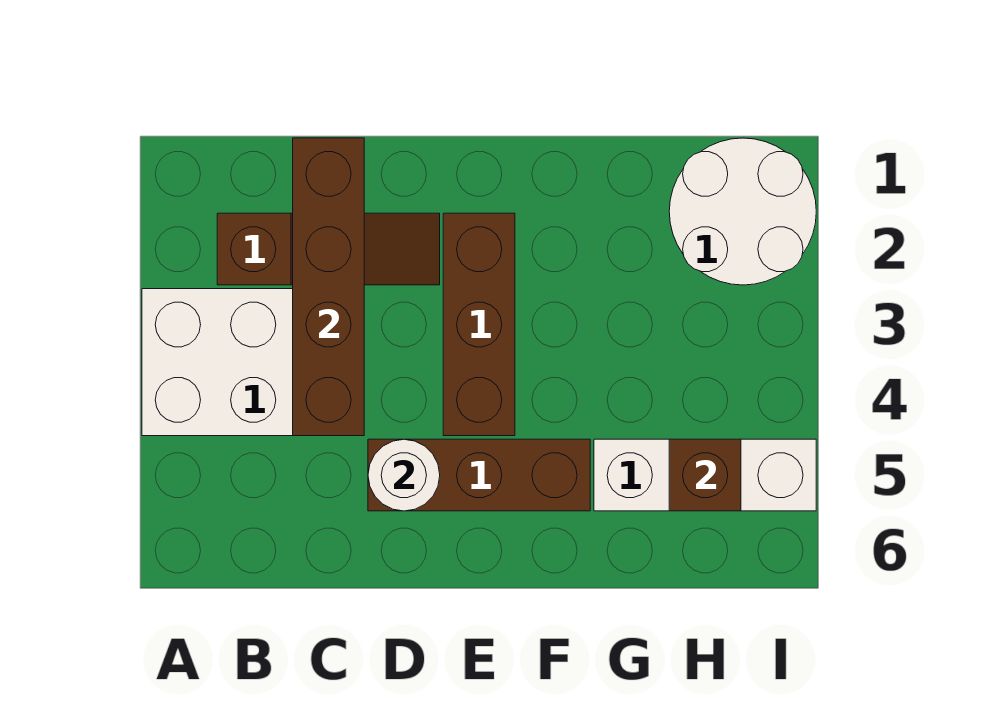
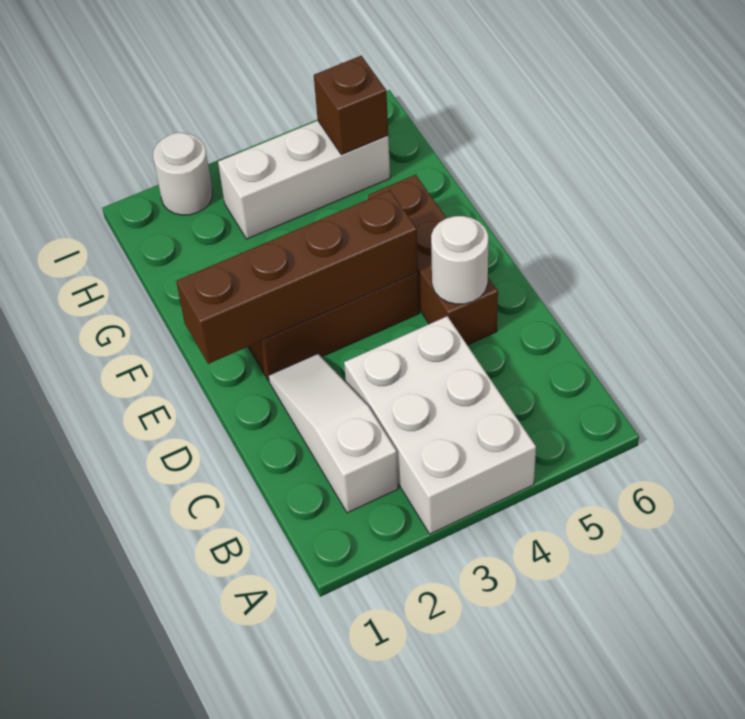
brown slope B2:D2 level 1 top B -> white slope B2:D2 level 1 top B
brown brick C1:C4 level 2 -> brown brick E1:E4 level 2
white brick G5:I5 level 1 -> white brick H3:H5 level 1
white round brick H1:I2 level 1 -> white round brick I2 level 1

